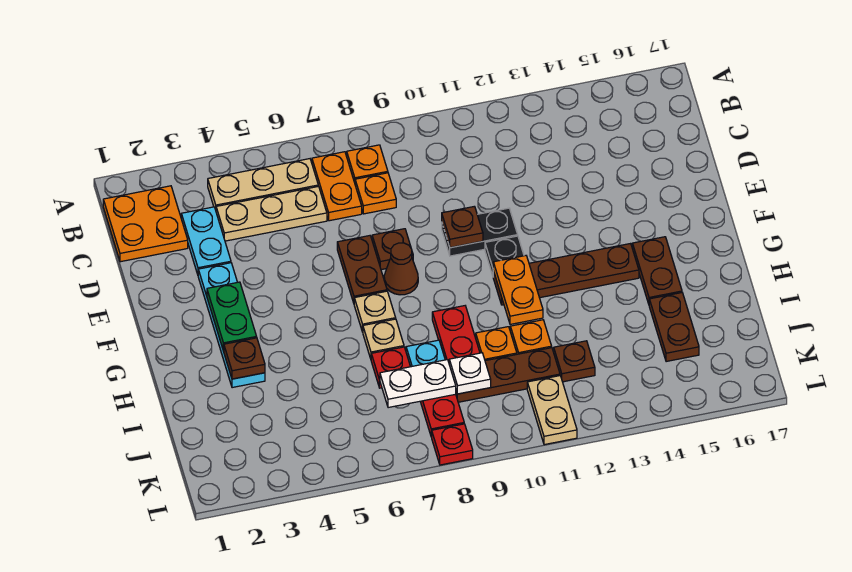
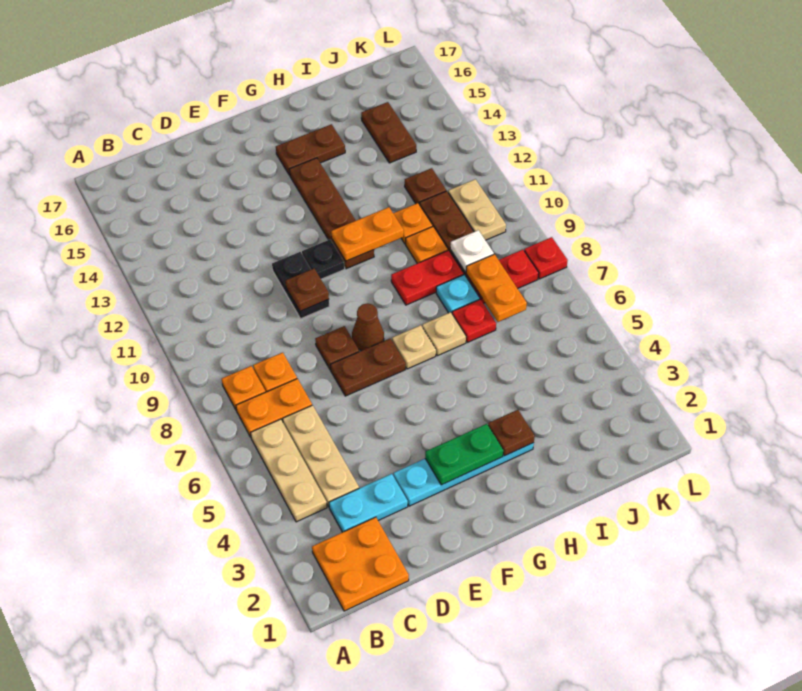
brown plate I15:J15 level 1 -> brown plate J14:J15 level 1
white plate J7:J8 level 2 -> orange plate J7:J8 level 2
tan plate K11:L11 level 1 -> tan plate K10:K11 level 1

